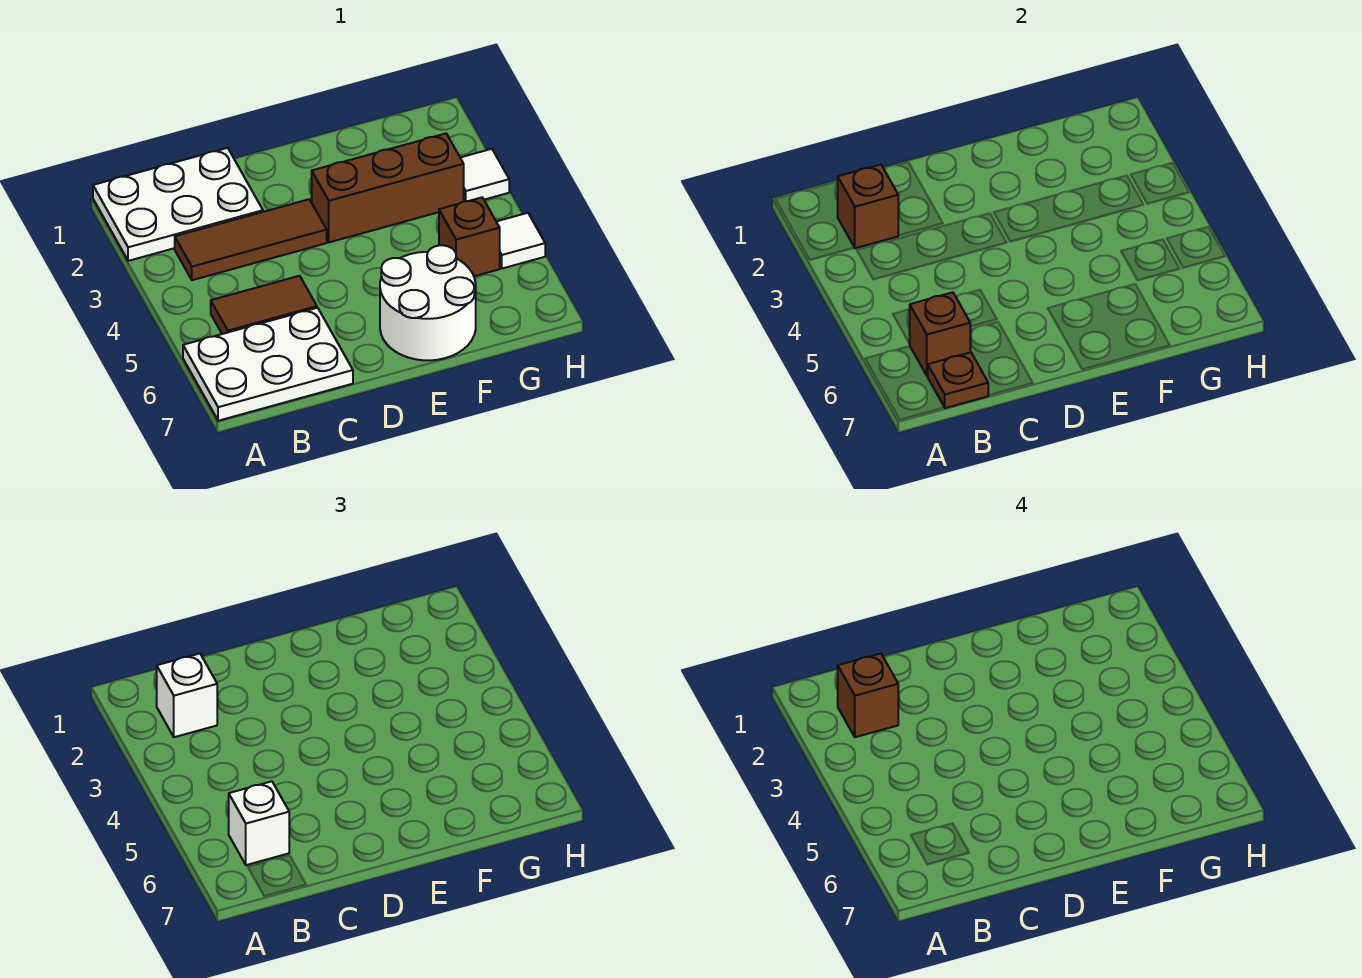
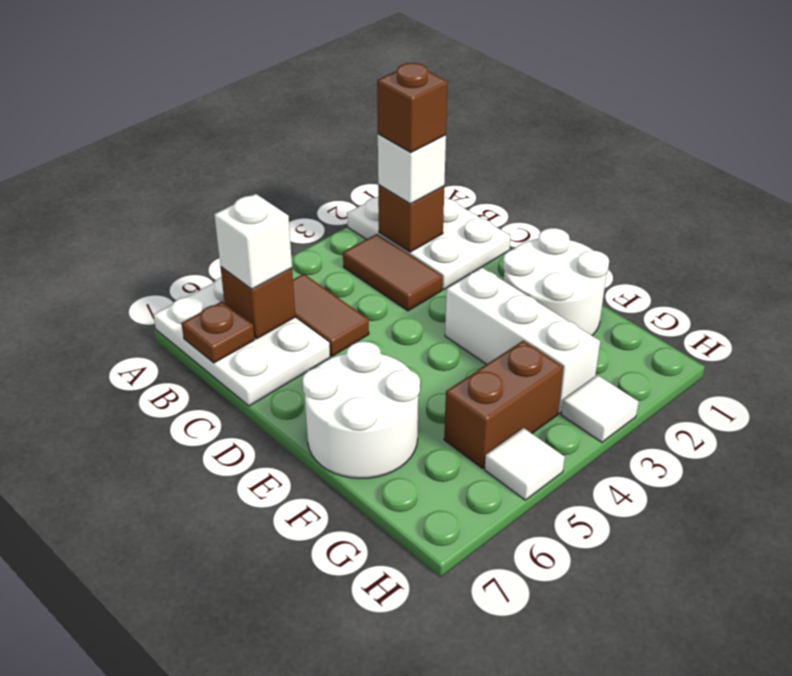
brown tile B3:D3 level 1 -> brown tile B3:C3 level 1
none -> white round brick E1:F2 level 1
brown brick E3:G3 level 1 -> white brick E3:G3 level 1
brown brick G5 level 1 -> brown brick G4:G5 level 1

